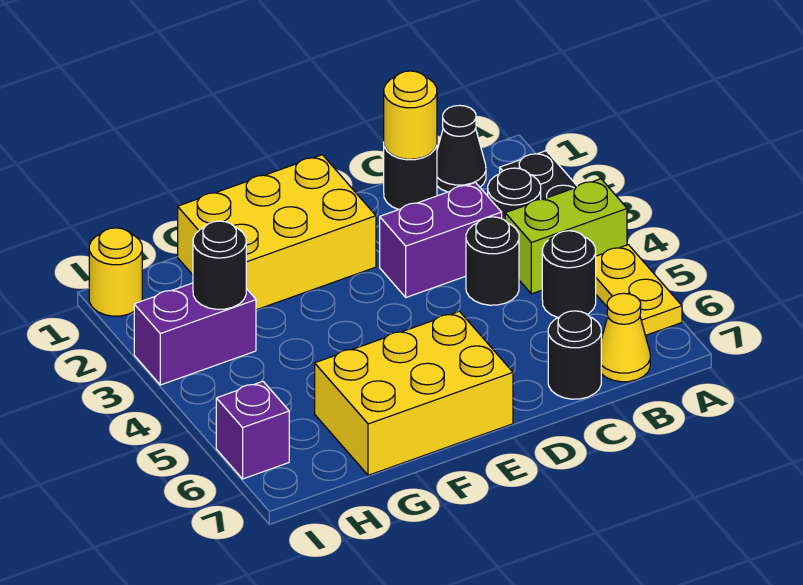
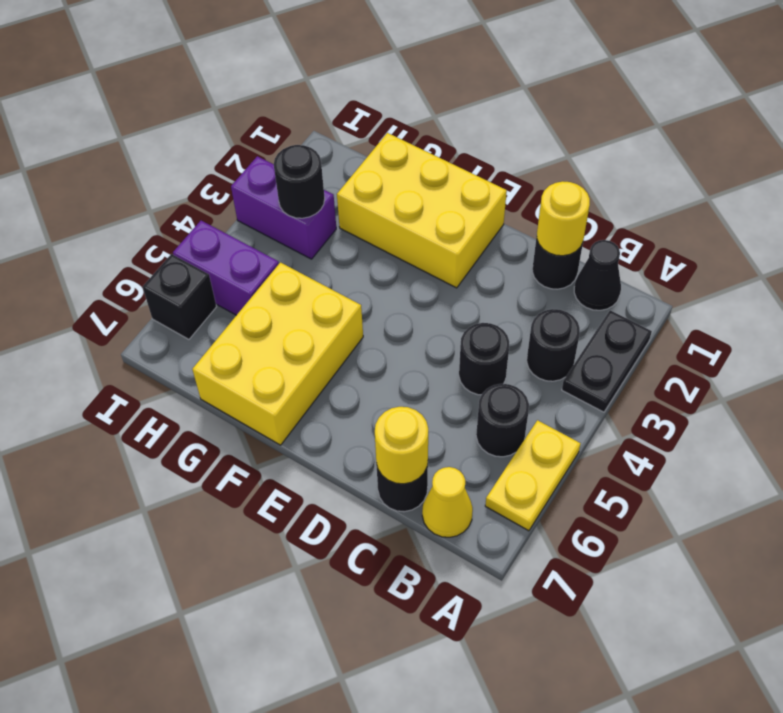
lime brick A4:B4 level 1 -> none
purple brick C3:D3 level 1 -> purple brick H5:I5 level 1
yellow brick E6:G7 level 1 -> yellow brick F5:G7 level 1
yellow round brick I1 level 1 -> yellow round brick C7 level 2
purple brick I6 level 1 -> black brick I6 level 1

